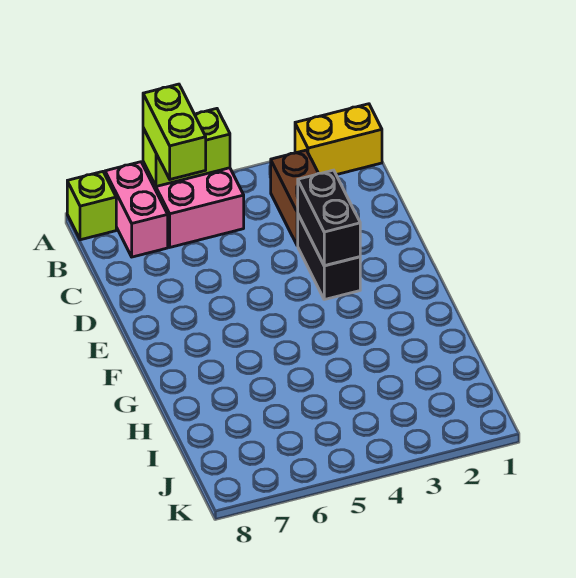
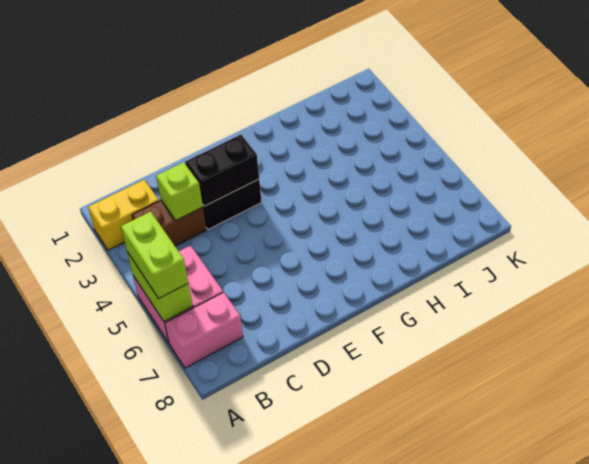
yellow brick A1:A2 level 1 -> yellow brick A2:B2 level 1
lime brick A6:B6 level 3 -> lime brick A5:A6 level 3
lime brick A8 level 1 -> lime brick C3 level 2

